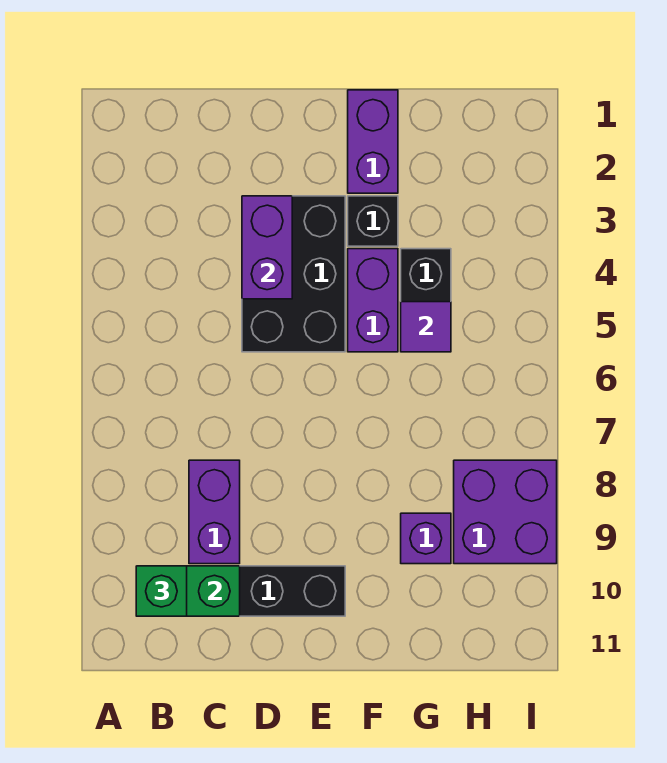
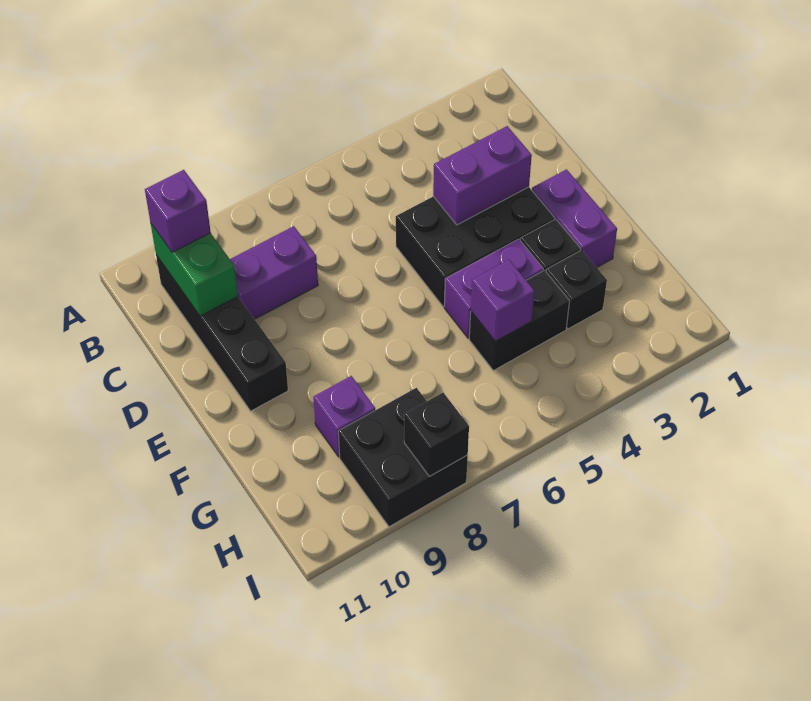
green brick B10 level 3 -> purple brick B10 level 3
purple brick F1:F2 level 1 -> purple brick E2:F2 level 1
none -> black brick G3 level 1
purple tile G5 level 2 -> purple brick G5 level 2
purple brick H8:I9 level 1 -> black brick H8:I9 level 1
none -> black brick I8 level 2

